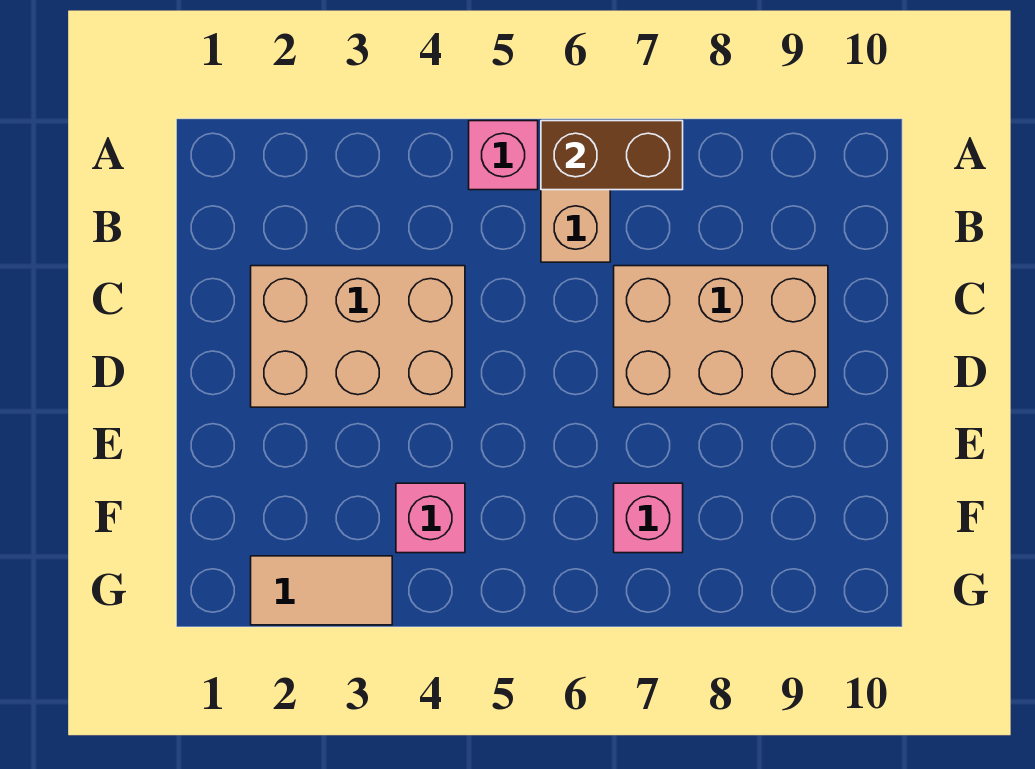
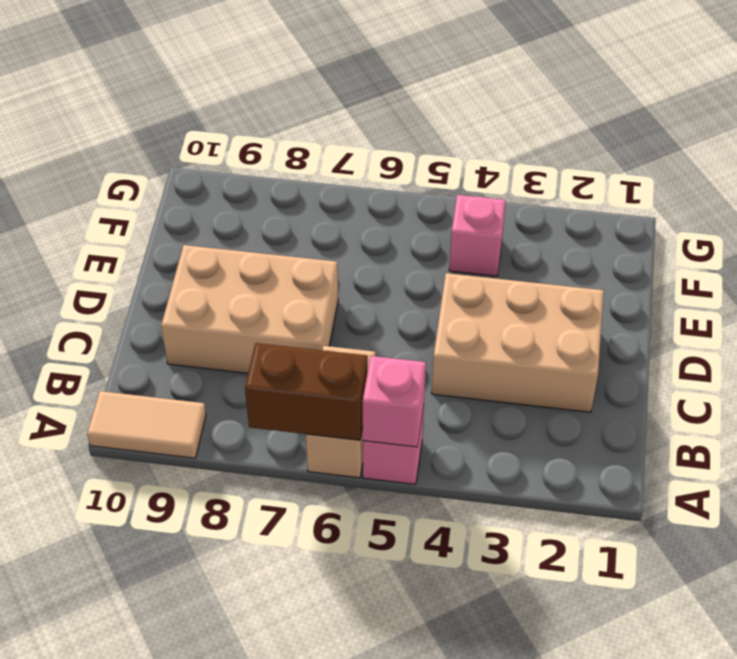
pink brick F7 level 1 -> pink brick A5 level 2
tan tile G2:G3 level 1 -> tan tile A9:A10 level 1

